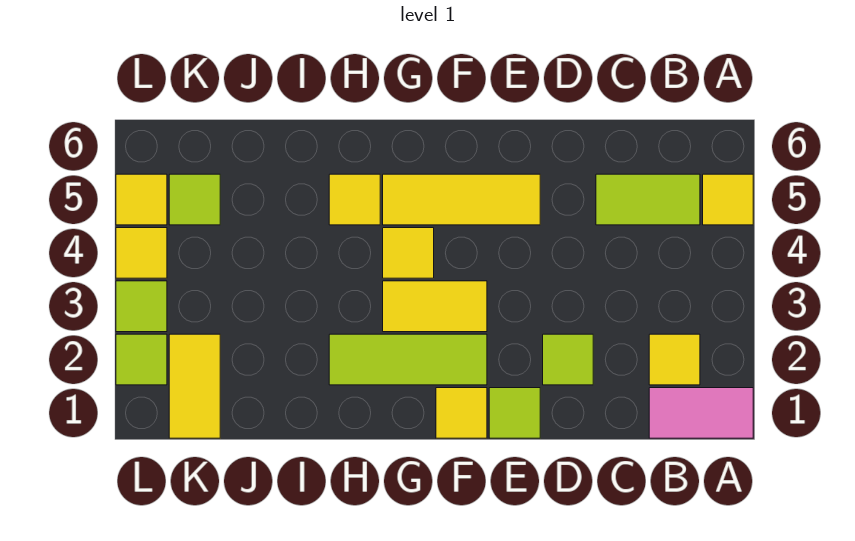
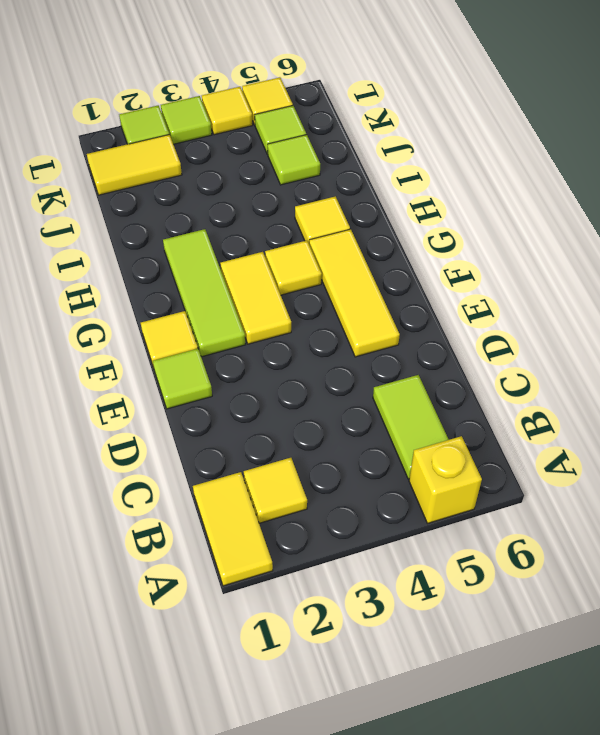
pink tile A1:B1 level 1 -> yellow tile A1:B1 level 1
yellow tile A5 level 1 -> yellow brick A5 level 1
lime tile D2 level 1 -> lime tile J5 level 1

